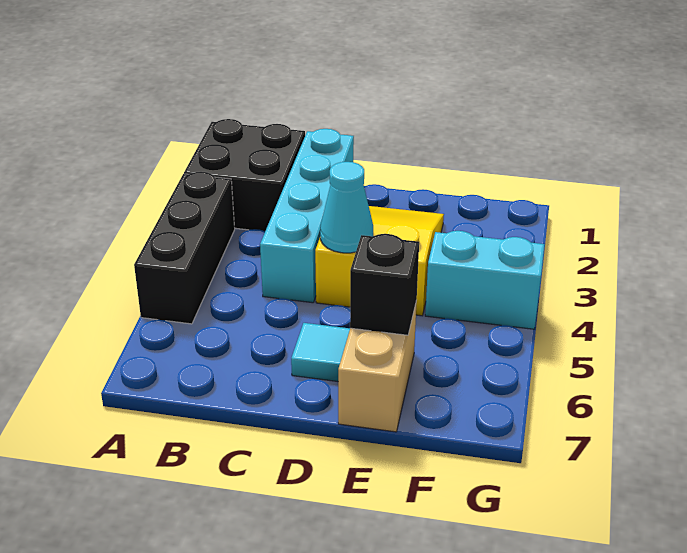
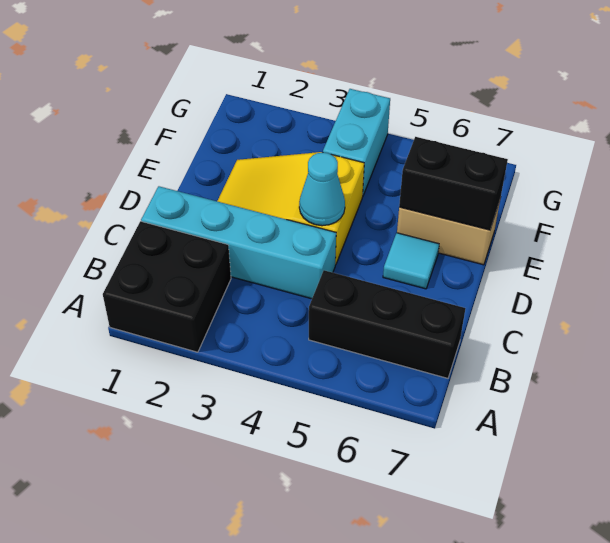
black brick A3:A5 level 1 -> black brick B5:B7 level 1
black brick E6 level 2 -> black brick E6:E7 level 2

